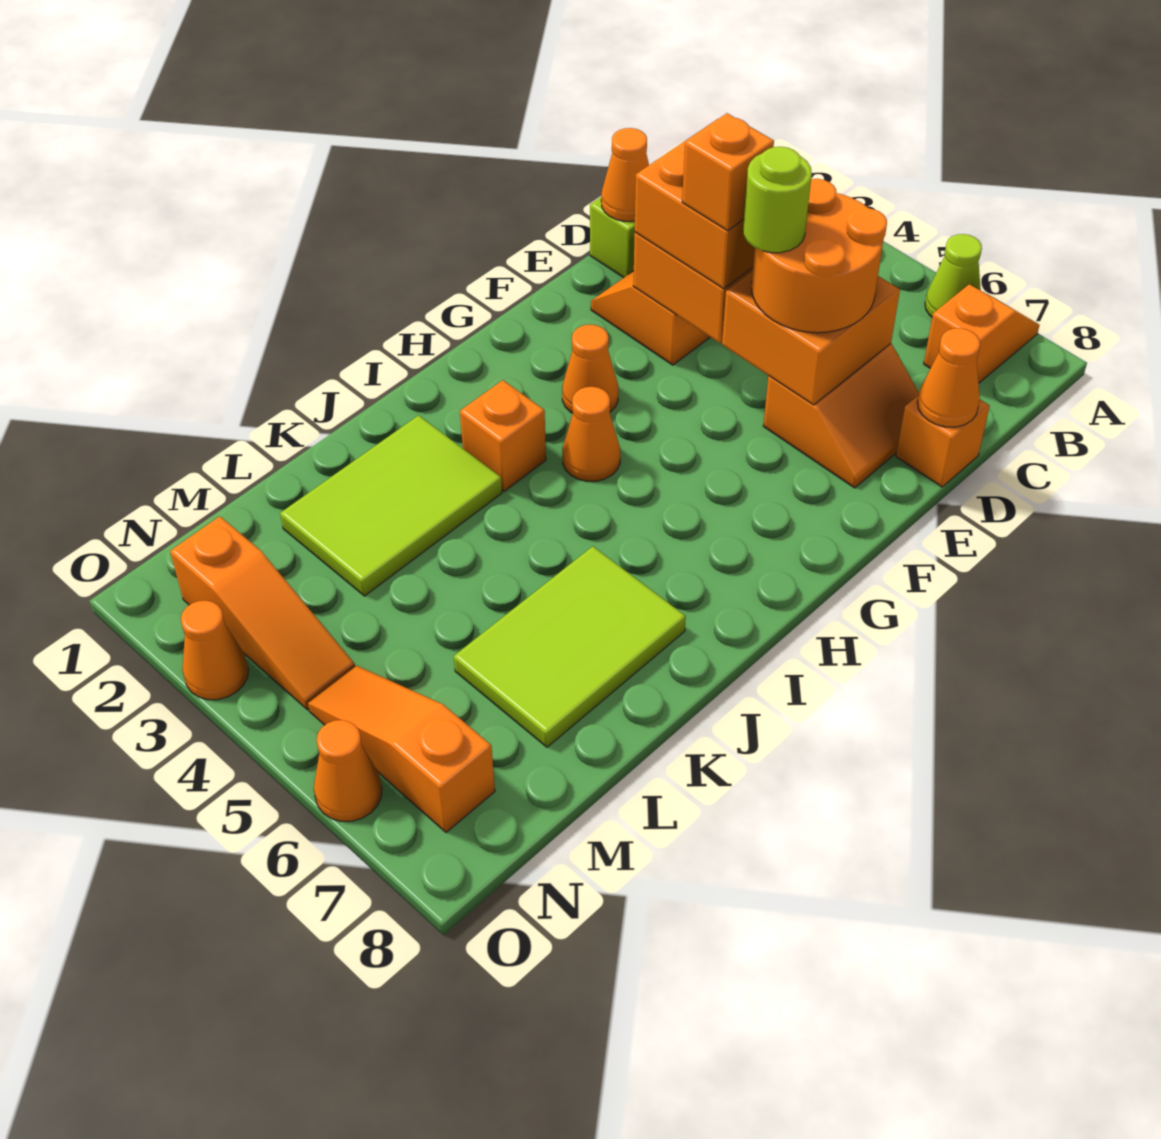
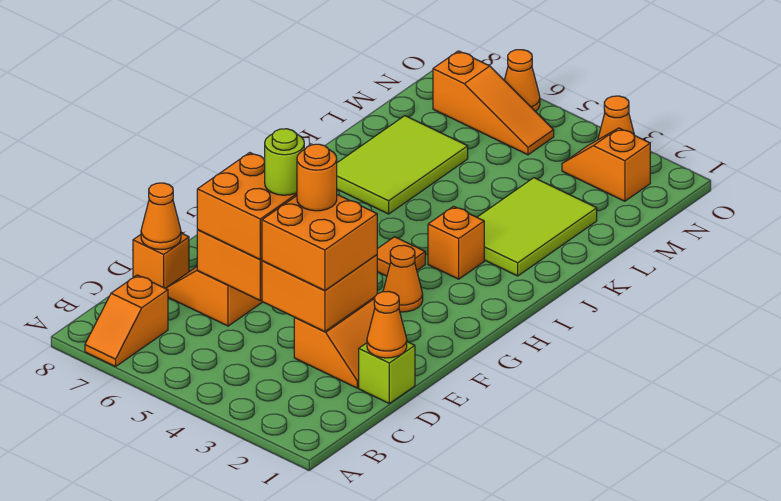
lime cone A6 level 1 -> none
orange round brick D5:E6 level 3 -> orange brick D5:E6 level 3
orange brick E4 level 4 -> orange round brick E4 level 4
orange cone H4 level 1 -> orange tile H4 level 1
orange slope N2:N4 level 1 top 2 -> orange slope N2:N3 level 1 top 2

